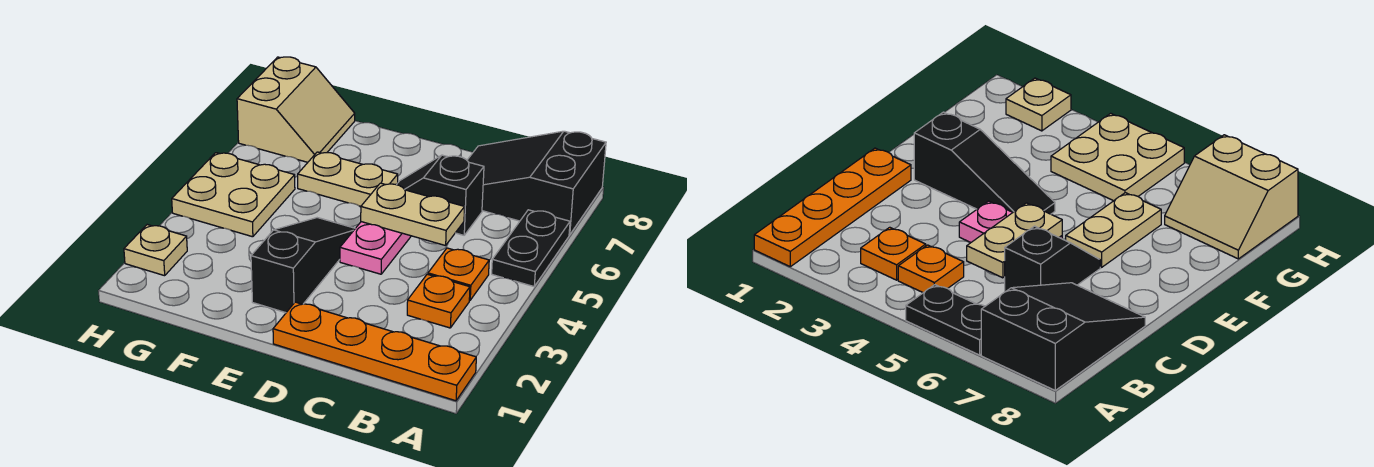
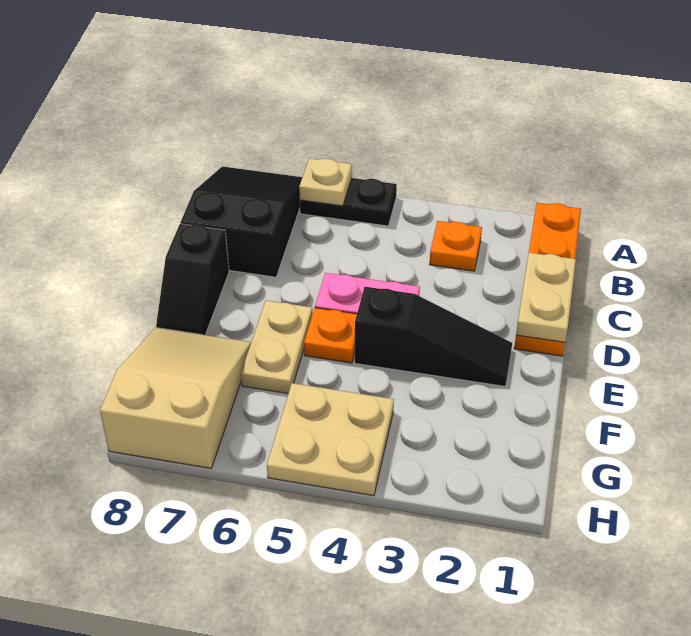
black slope A7:C8 level 1 top A -> black slope A7:C8 level 1 top C
orange plate B4 level 1 -> orange plate E5 level 1
tan plate C5:D5 level 2 -> tan plate C1:D1 level 2
black slope C6:D6 level 1 top C -> black slope D8:E8 level 1 top D
black slope E2:E4 level 1 top 2 -> black slope E2:E4 level 1 top 4
tan slope G7:H8 level 1 top H -> tan slope F7:H8 level 1 top H
tan plate H2 level 1 -> tan plate A6 level 2

